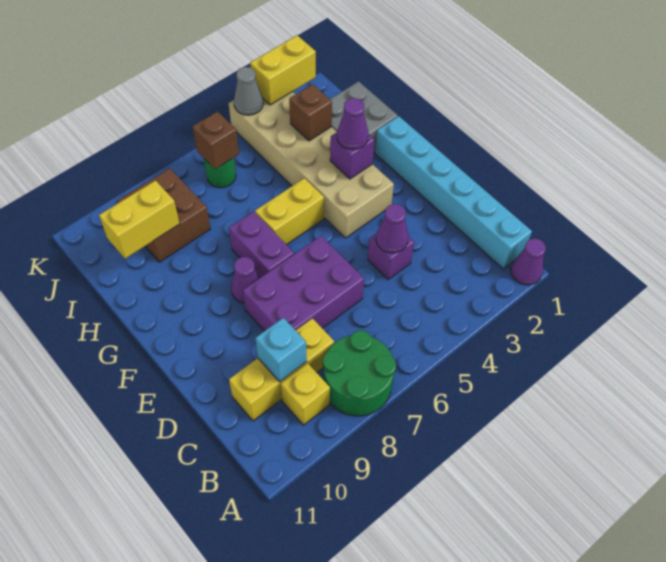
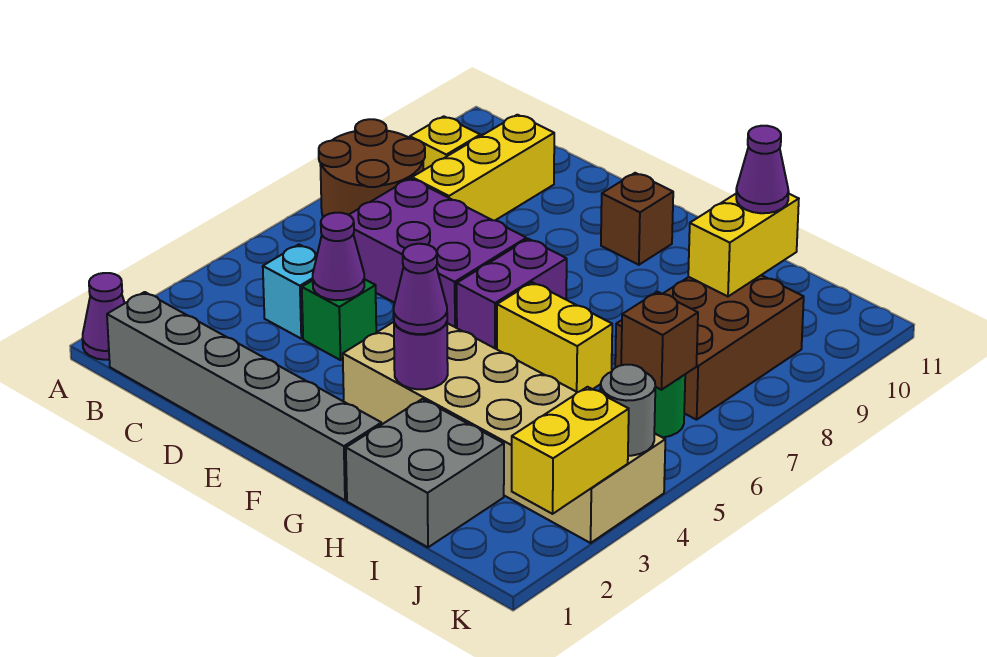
green round brick A7:B8 level 1 -> brown round brick A7:B8 level 1
cyan brick B1:G1 level 1 -> grey brick B1:G1 level 1
cyan brick C9 level 2 -> cyan brick C4 level 1
purple brick D4 level 1 -> green brick D4 level 1
purple brick D6:E8 level 1 -> purple brick C6:E7 level 1
purple brick F7:G7 level 1 -> purple brick F6:F7 level 1
purple cone F8 level 1 -> purple cone I10 level 3
purple brick G3 level 2 -> purple round brick G3 level 2
yellow brick G5:G6 level 1 -> yellow brick G6:H6 level 1
brown brick I3 level 2 -> brown brick F10 level 1
brown brick I8:J9 level 1 -> brown brick I7:J9 level 1
grey cone K4 level 2 -> grey round brick K4 level 2

